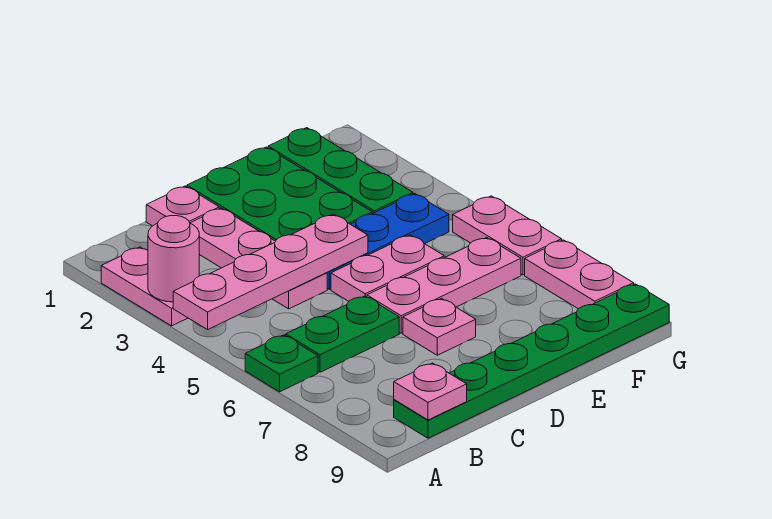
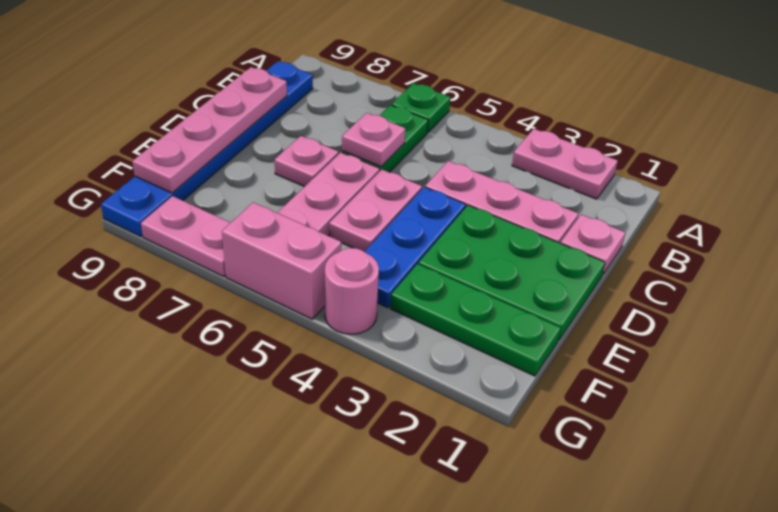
pink round brick A3 level 2 -> pink round brick G4 level 1
pink plate A4:D4 level 2 -> pink plate C9:F9 level 2
green plate B9:G9 level 1 -> blue plate B9:G9 level 1
pink plate B9 level 2 -> pink plate C6 level 2
pink plate G5:G6 level 1 -> pink brick G5:G6 level 1

